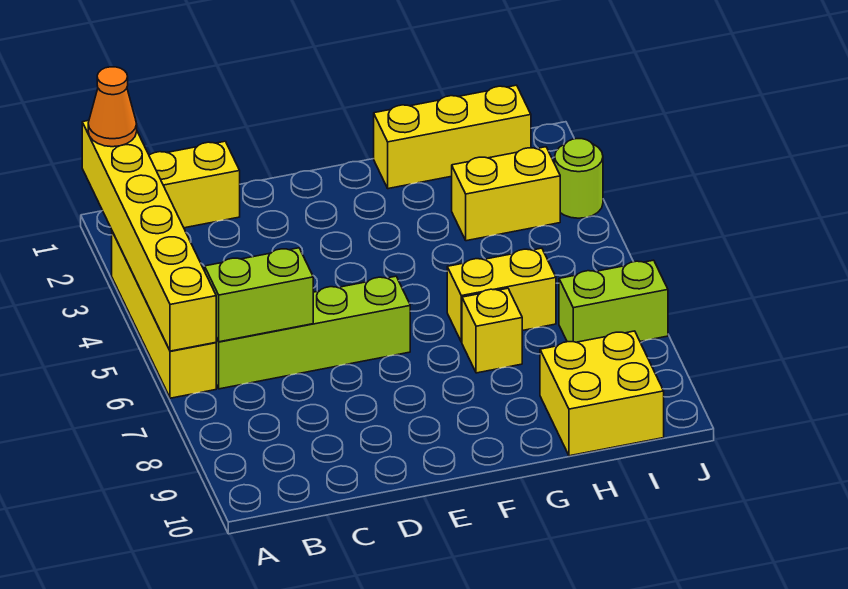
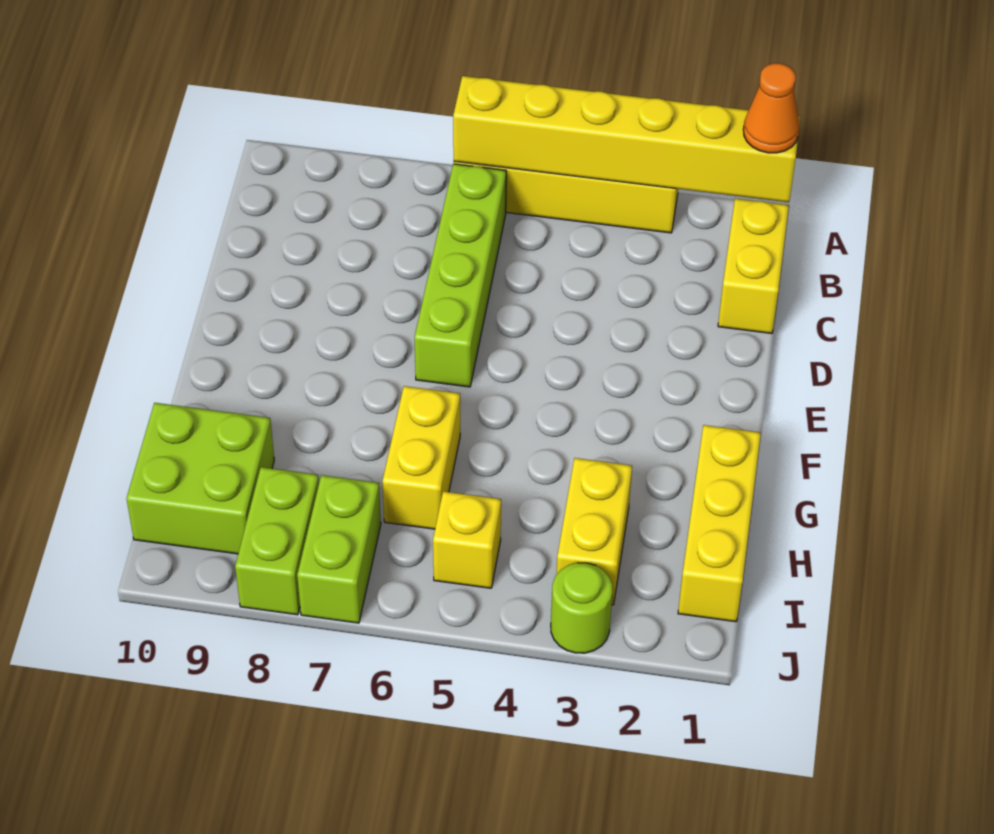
lime brick B6:C6 level 2 -> lime brick I8:J8 level 1
yellow brick G7 level 1 -> yellow brick I5 level 1
yellow brick H9:I10 level 1 -> lime brick H9:I10 level 1

